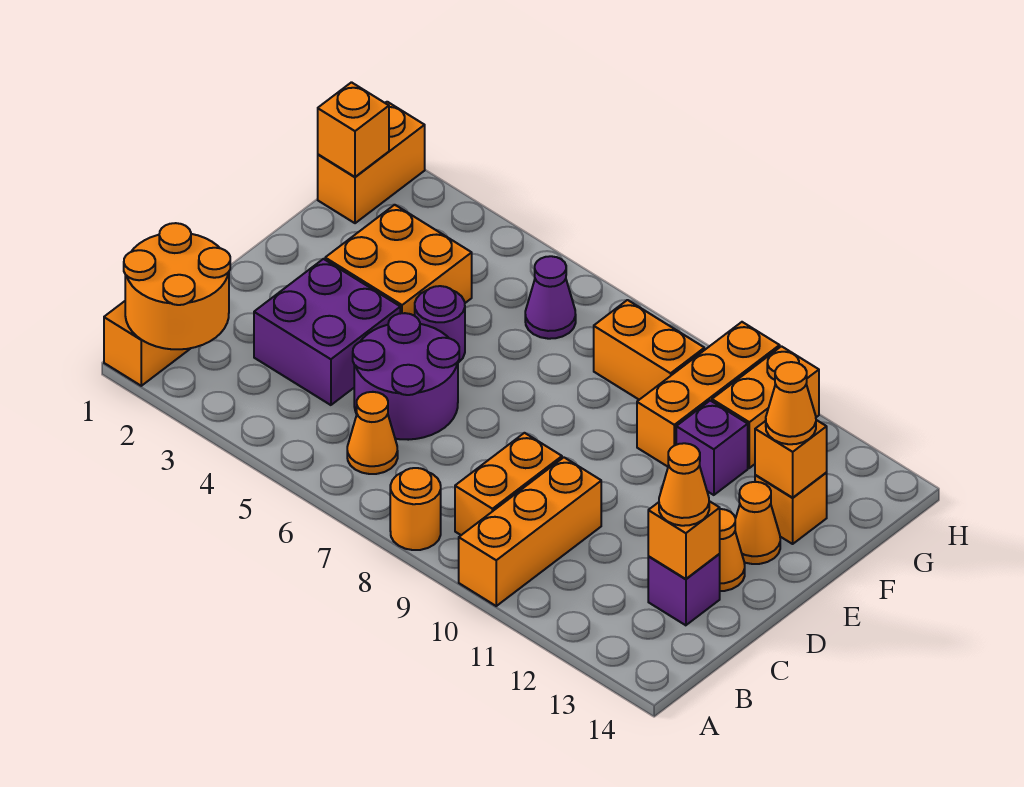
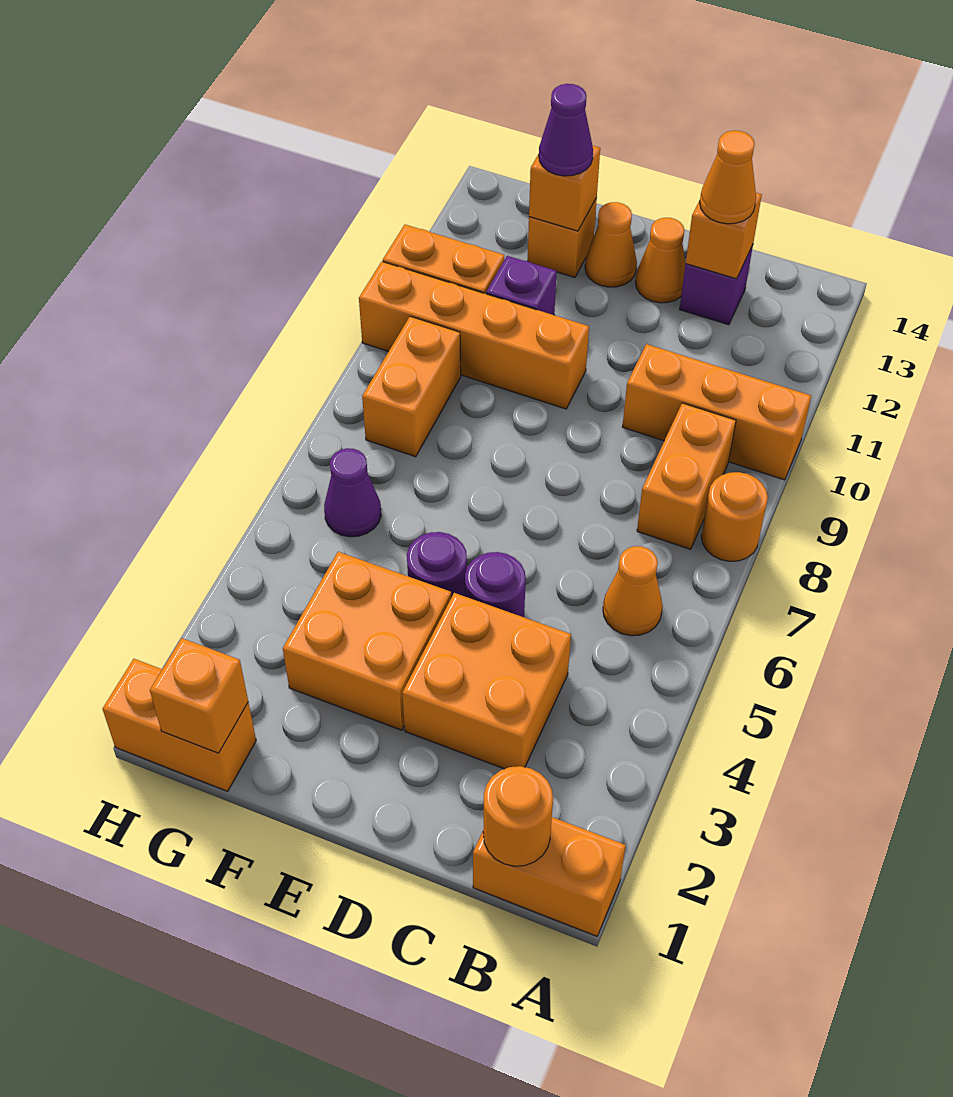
orange round brick A1:B2 level 2 -> orange round brick B1 level 2
orange brick B9:C9 level 1 -> orange brick B8:B9 level 1
purple brick C3:D4 level 1 -> orange brick C3:D4 level 1
purple round brick C5:D6 level 1 -> purple round brick D5 level 1
orange brick F10:H10 level 1 -> orange brick E10:H10 level 1
orange cone F13 level 3 -> purple cone F13 level 3

